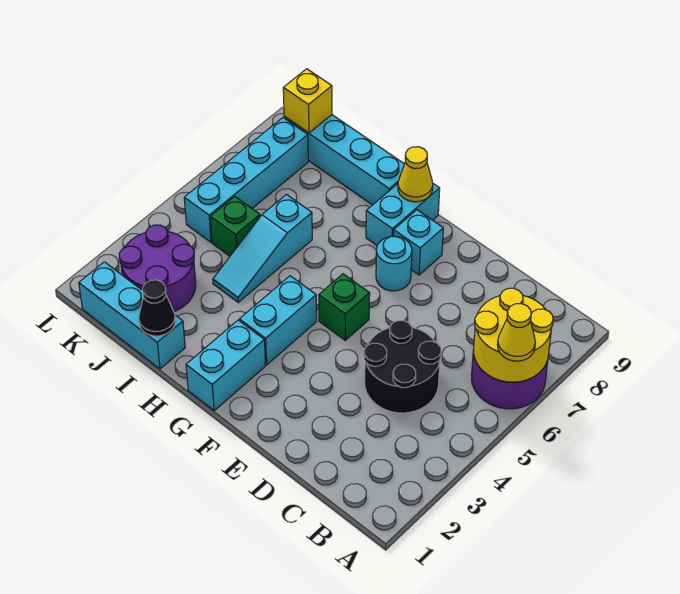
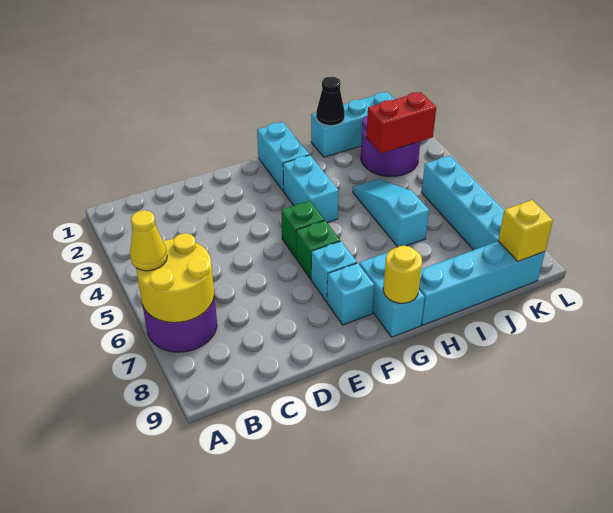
black round brick C4:D5 level 1 -> none
cyan round brick F7 level 1 -> cyan brick F7 level 1
yellow cone G9 level 2 -> yellow round brick G9 level 2
none -> red brick J3:K3 level 2
green brick J5 level 1 -> green brick F6 level 1

